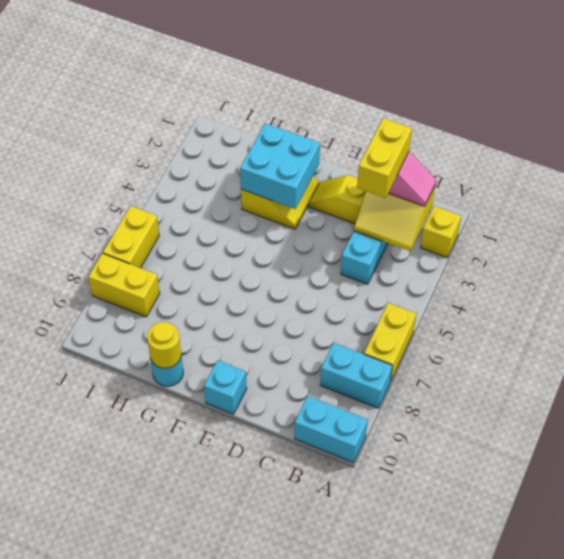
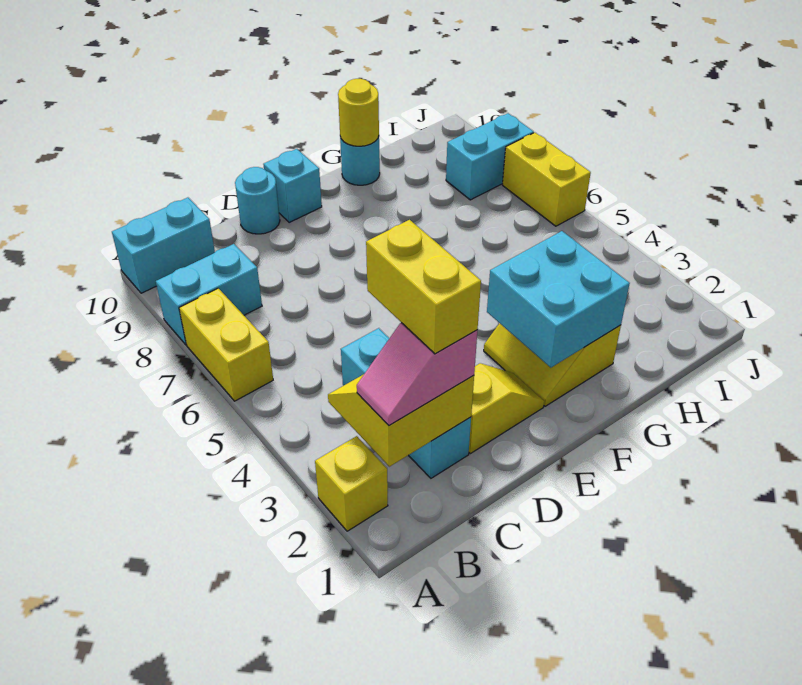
none -> cyan round brick D10 level 1
yellow brick I8:J8 level 1 -> cyan brick I8:J8 level 1

